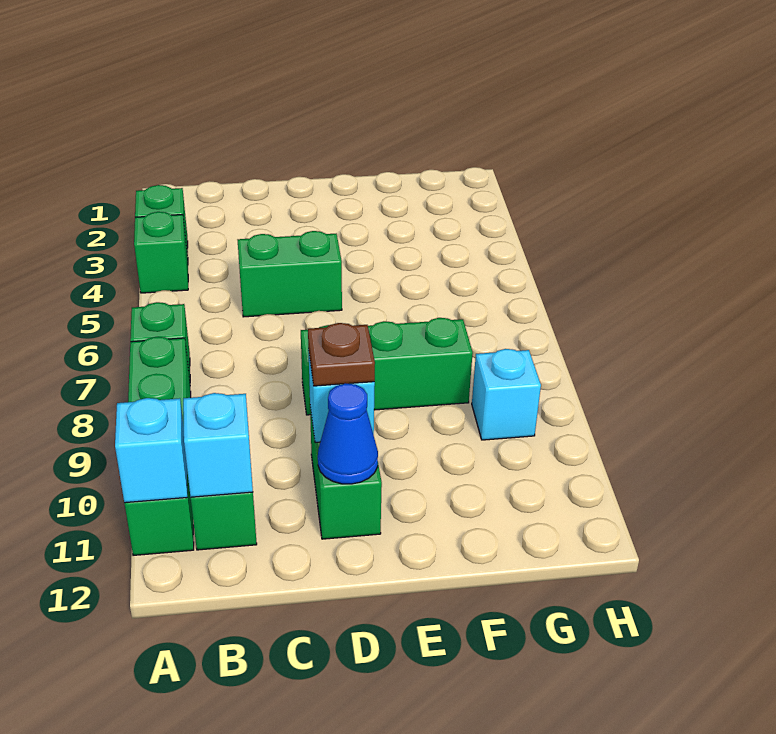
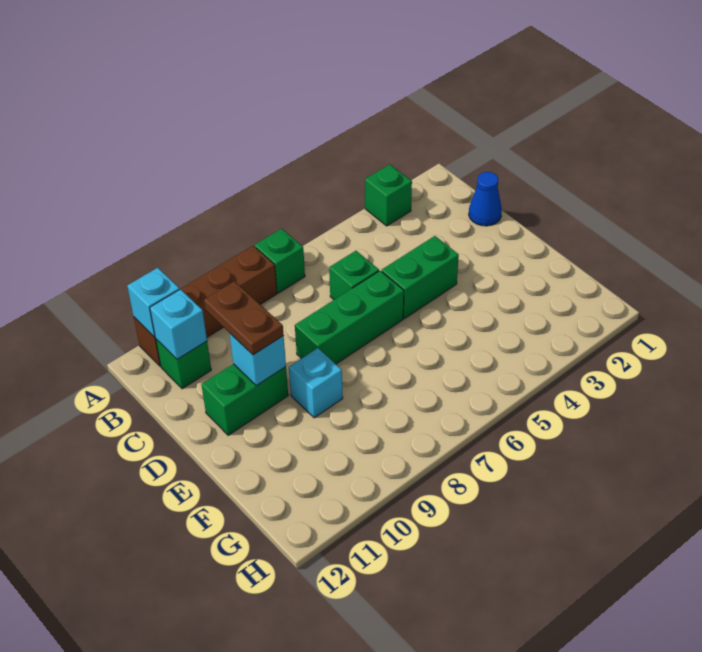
green brick A4 level 1 -> green brick C6 level 1
green brick A8:A11 level 1 -> brown brick A8:A11 level 1
green brick C5:D5 level 1 -> green brick D4:D5 level 1
green brick D8:F8 level 1 -> green brick D6:D8 level 1
brown plate D10 level 3 -> brown plate C10:D10 level 3
blue cone D11 level 2 -> blue cone C1 level 1
cyan brick G9 level 1 -> cyan brick E9 level 1

